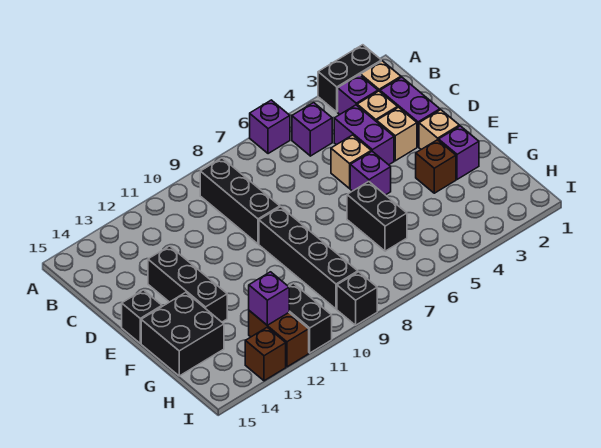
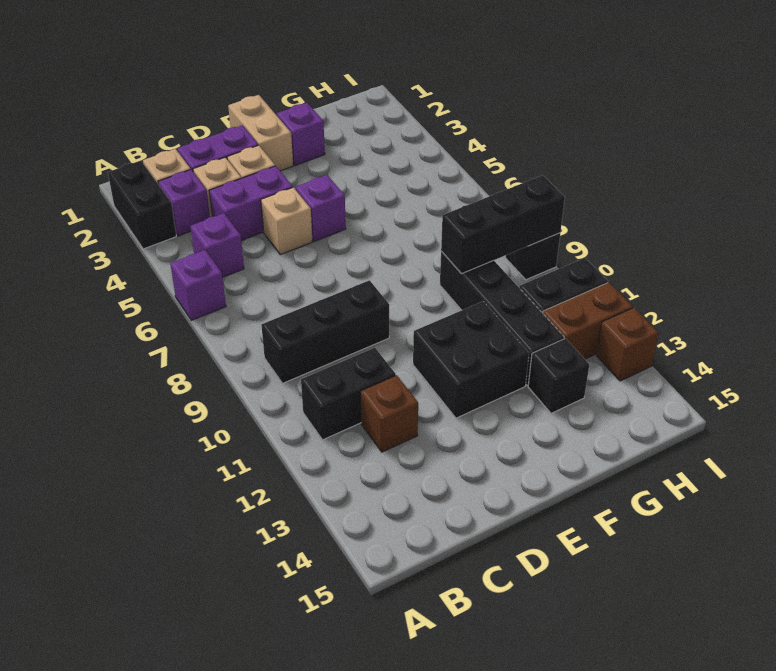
black brick D13:F13 level 1 -> black brick G9:I9 level 2
tan brick E2 level 1 -> tan brick E1:E2 level 1
black brick E9:H9 level 1 -> black brick G9:G12 level 1
black brick E15 level 1 -> black brick G13 level 1
brown brick F3 level 1 -> brown brick C12 level 1
black brick F6:G6 level 1 -> black brick B11:C11 level 1
black brick F14:G15 level 1 -> black brick E11:F12 level 1
purple brick H12 level 2 -> none

